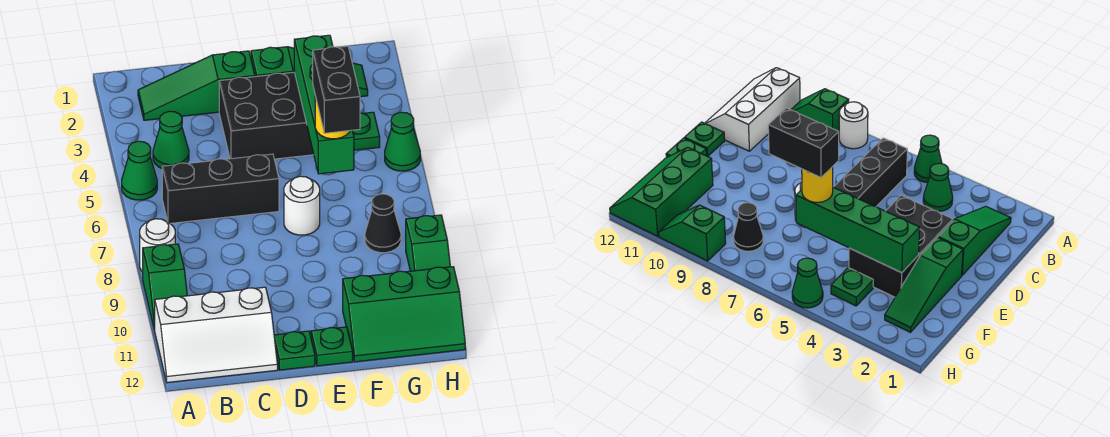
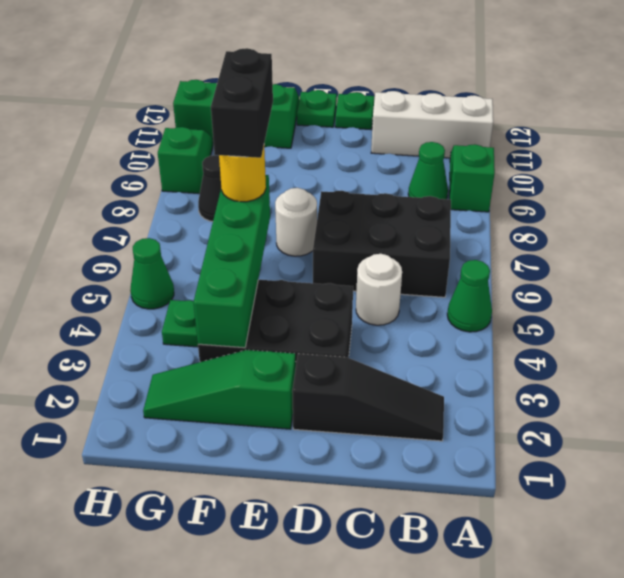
white round brick A8 level 1 -> white round brick C5 level 1
green slope B2:D2 level 1 top D -> black slope B2:D2 level 1 top D
green cone B4 level 1 -> green cone B9 level 1
black brick B6:D6 level 1 -> black brick B6:D7 level 1

